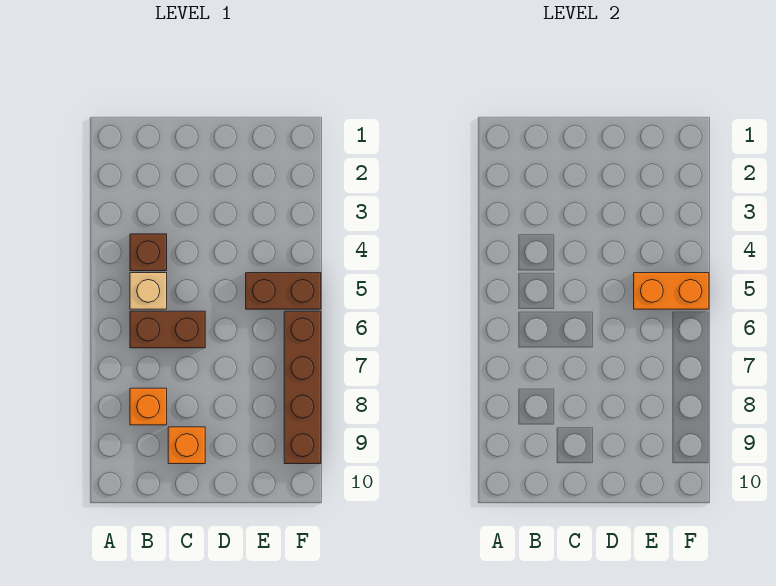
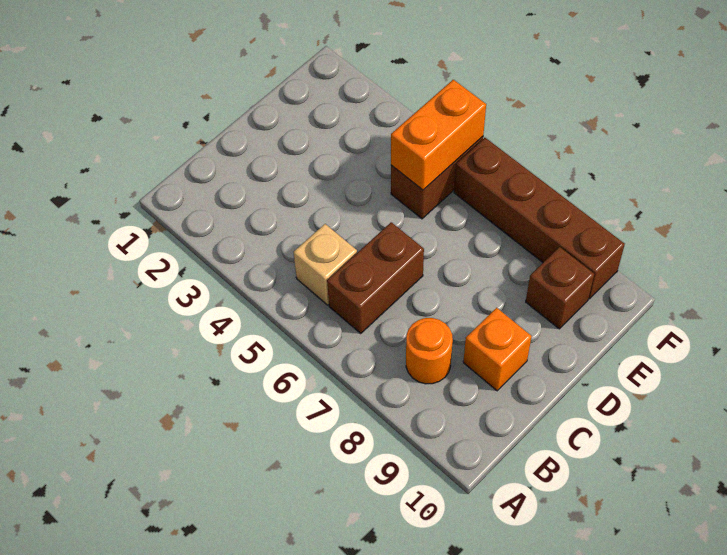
brown brick B4 level 1 -> brown brick E9 level 1
orange brick B8 level 1 -> orange round brick B8 level 1

